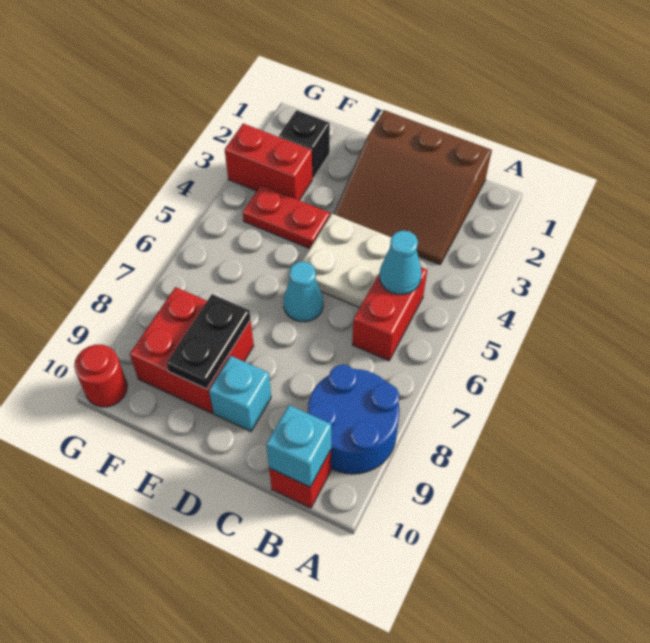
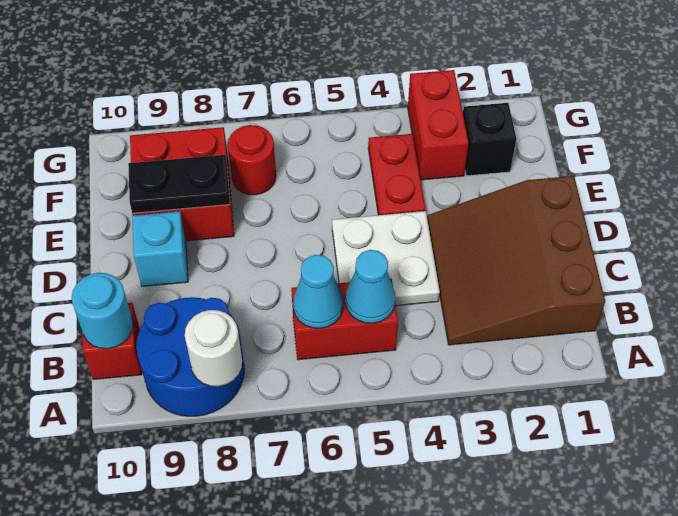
none -> white round brick A8 level 2
cyan brick B10 level 2 -> cyan round brick B10 level 2
cyan cone D6 level 1 -> cyan cone B6 level 2
red round brick G10 level 1 -> red round brick F7 level 1

